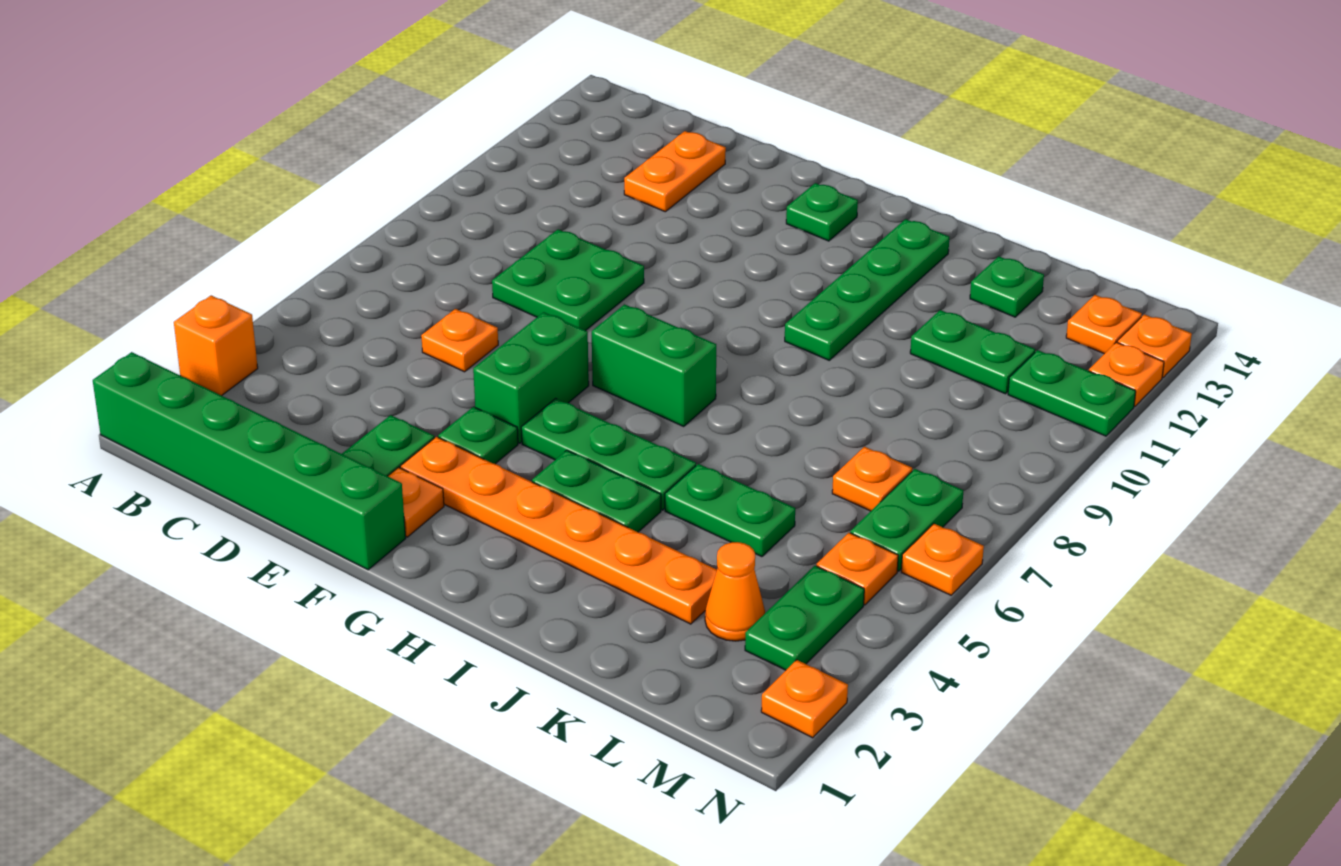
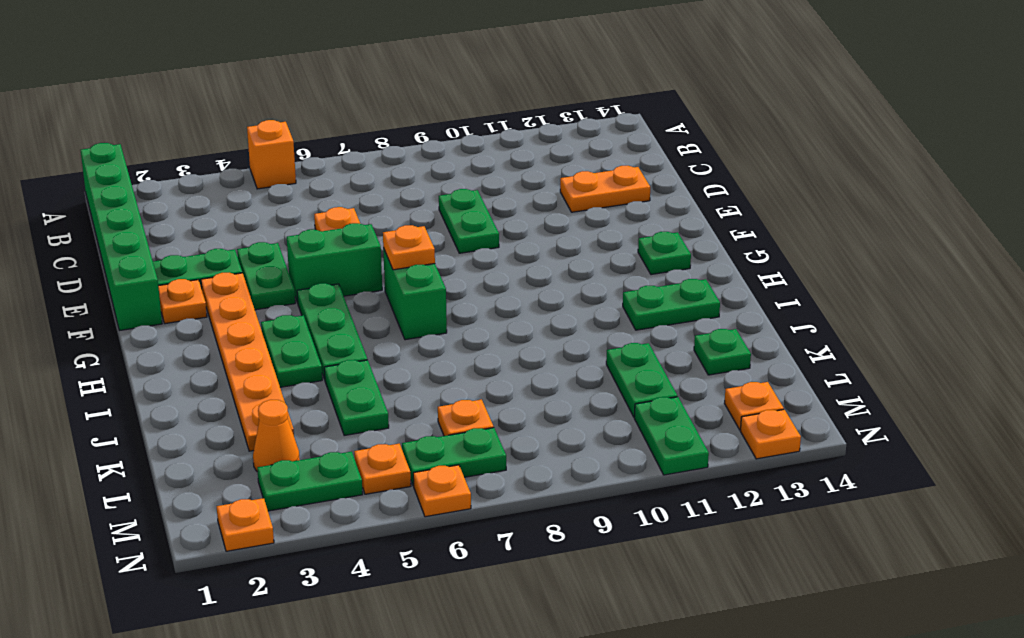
orange brick A3 level 1 -> orange brick A5 level 1
green plate D8:E9 level 1 -> green plate D9:E9 level 1
green plate F4 level 1 -> green plate E4:F4 level 1
green plate I10:I13 level 1 -> green plate I12:I13 level 1
orange plate N12 level 1 -> orange plate G7 level 2

